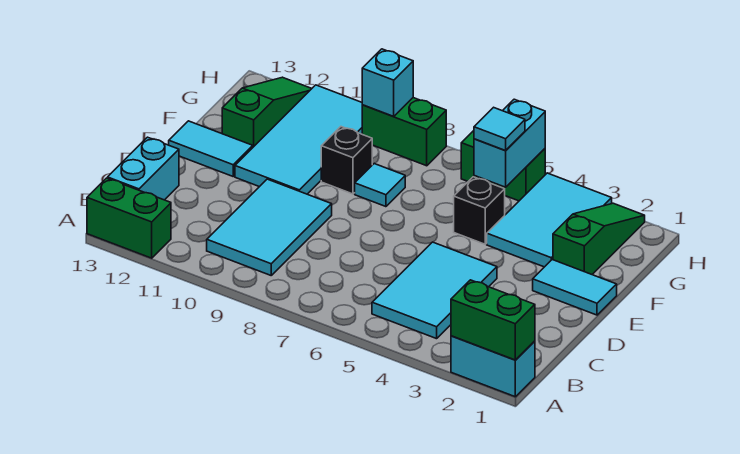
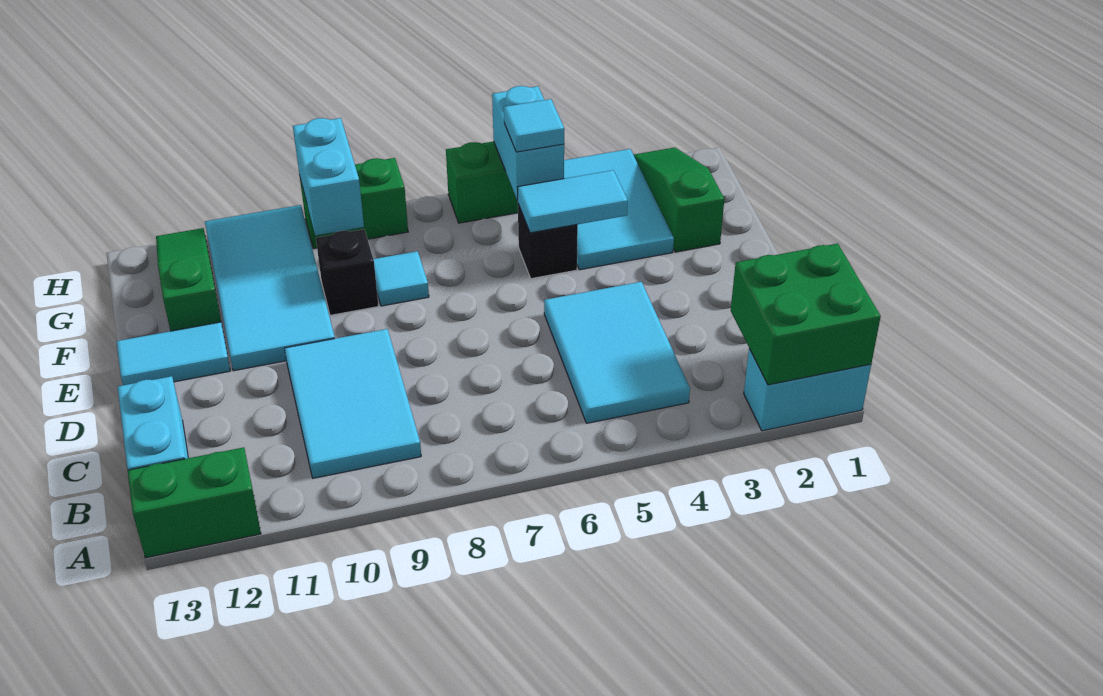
green brick A1:A2 level 2 -> green brick A1:B2 level 2
cyan tile E1:E2 level 1 -> cyan tile F4:F5 level 2
cyan brick H9 level 2 -> cyan brick G9:H9 level 2

